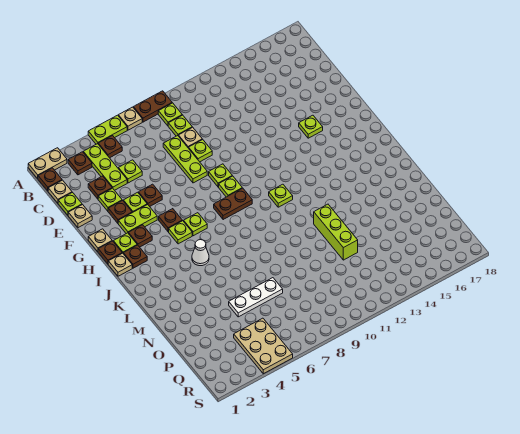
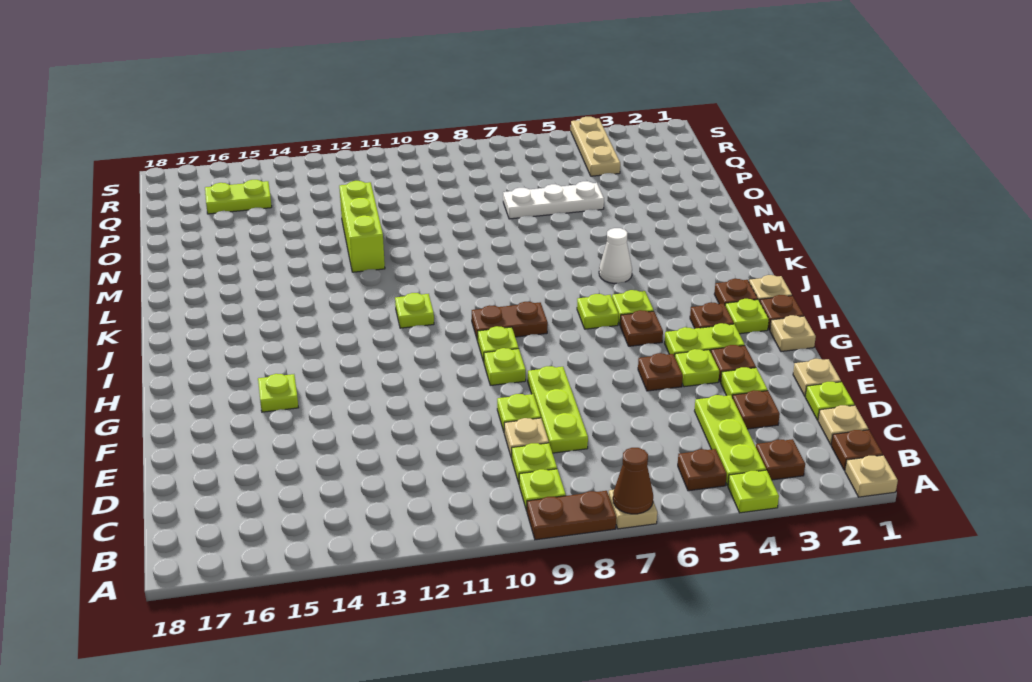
tan plate A1:A2 level 1 -> tan plate A1 level 1
lime plate A5:A6 level 1 -> lime plate Q15:Q16 level 1
none -> brown cone A7 level 2
lime plate D5 level 1 -> lime plate A4 level 1
tan plate Q4:S5 level 1 -> tan plate Q4:S4 level 1

